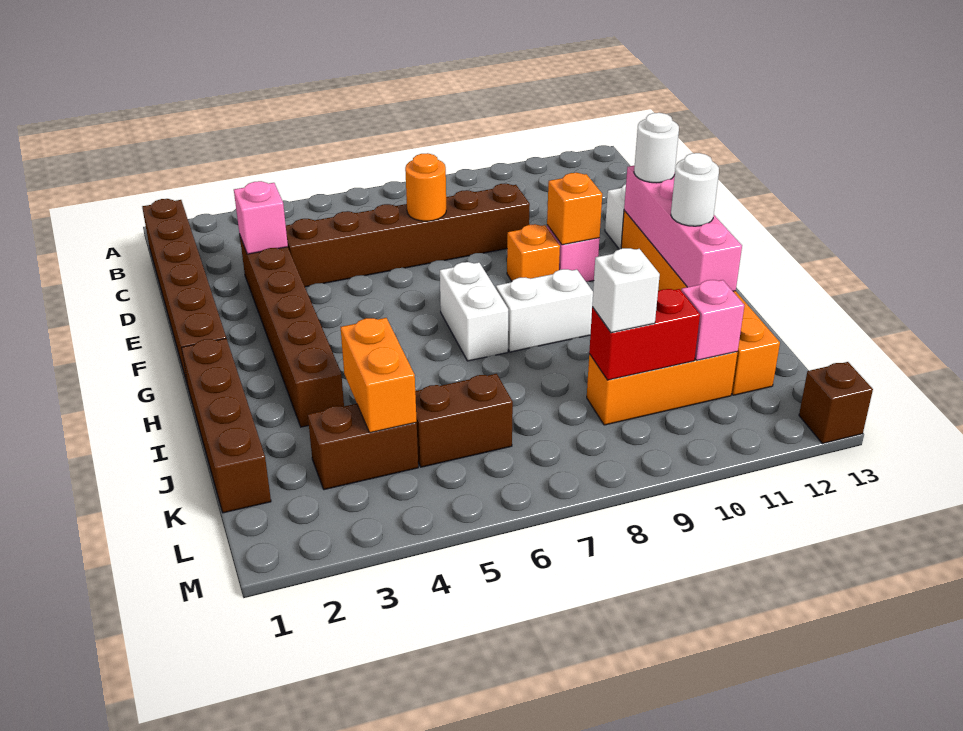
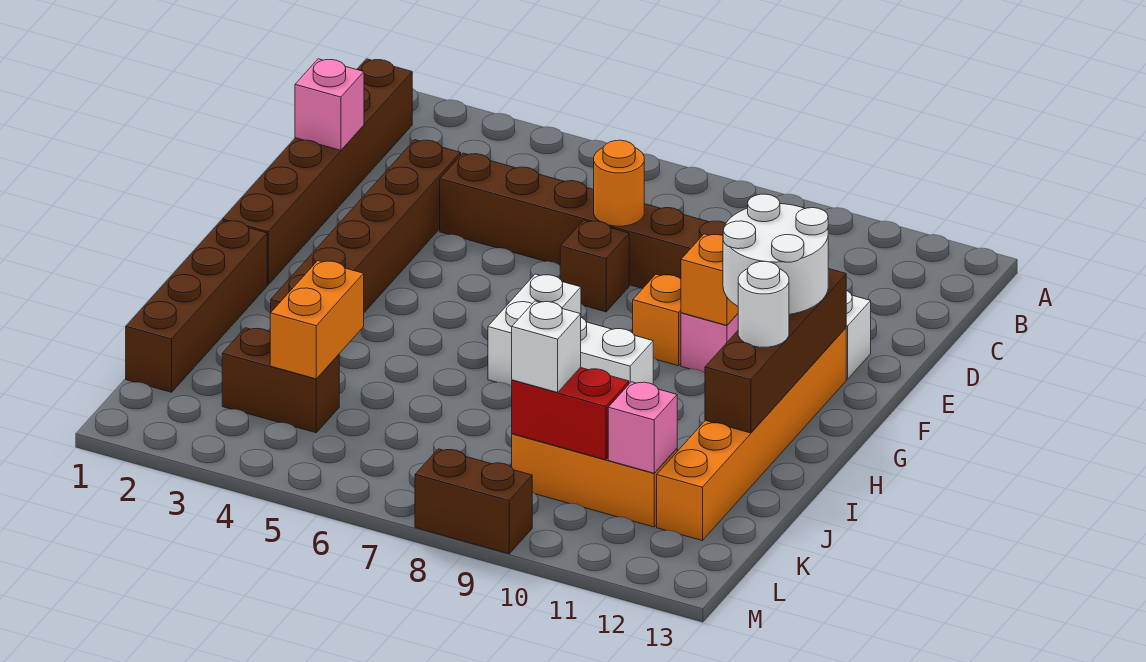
pink brick D3 level 2 -> pink brick D1 level 2
pink brick F12:I12 level 2 -> brown brick F12:I12 level 2
white round brick F12 level 3 -> white round brick F11:G12 level 3
brown brick K5:K6 level 1 -> brown brick M8:M9 level 1
brown brick M13 level 1 -> brown brick E7 level 1

